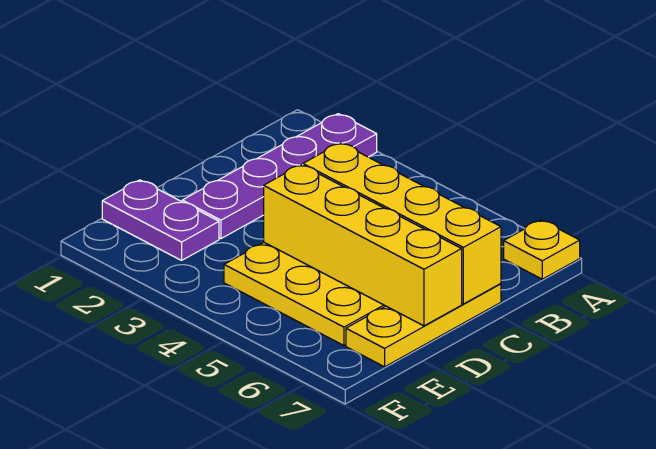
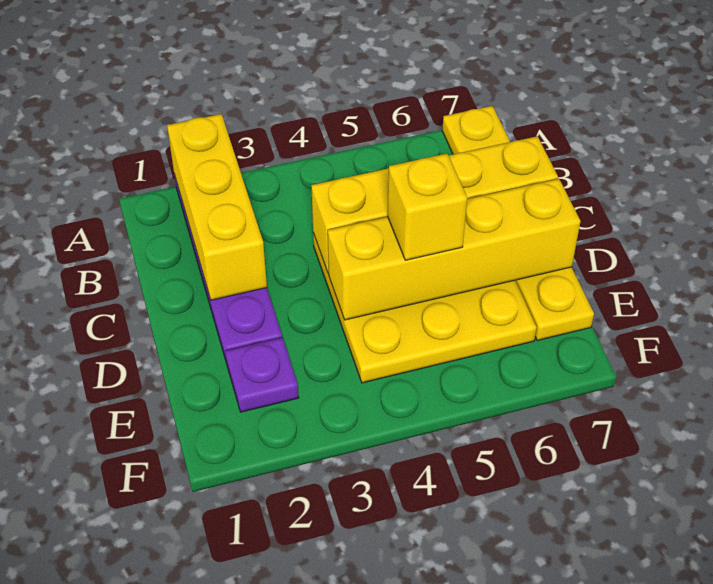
none -> yellow brick A2:C2 level 2
none -> yellow brick D5 level 3
purple plate E1:E2 level 1 -> purple plate E2 level 1

